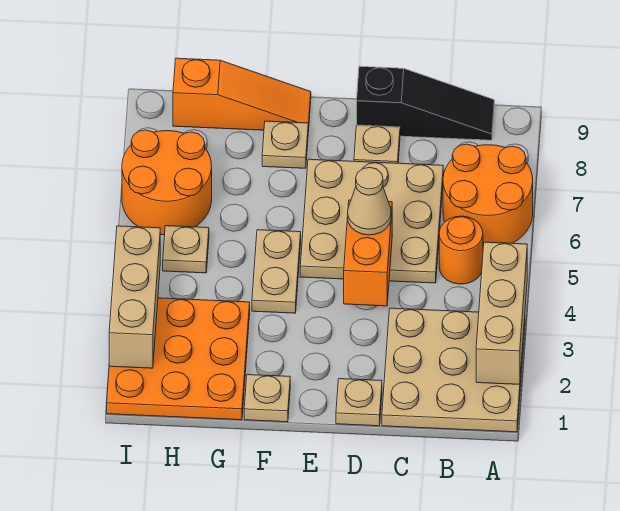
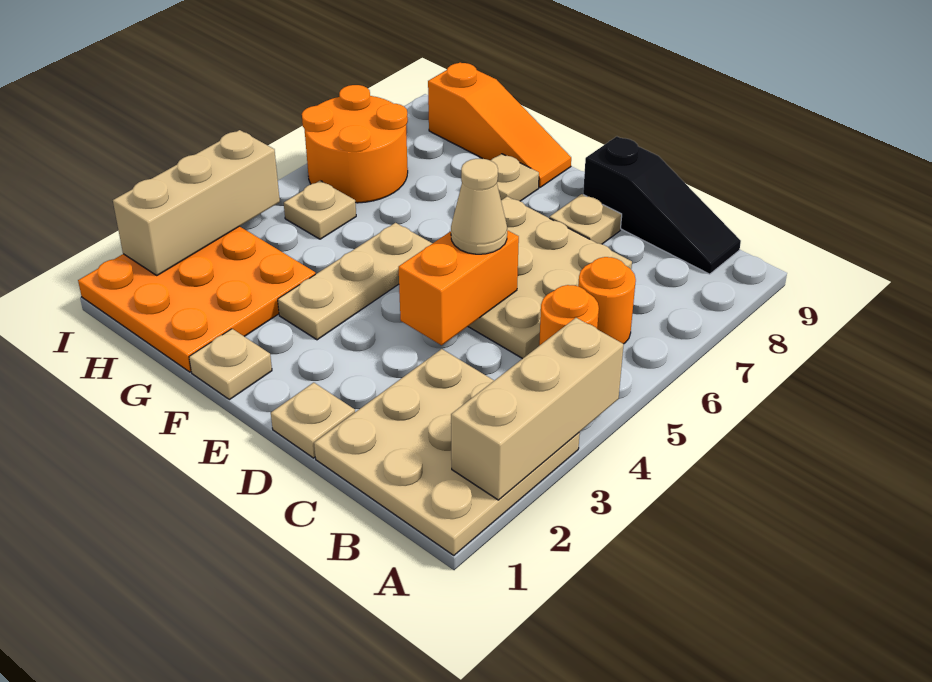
orange round brick A6:B7 level 1 -> orange round brick B6 level 1
tan plate F4:F5 level 1 -> tan plate F3:F5 level 1

